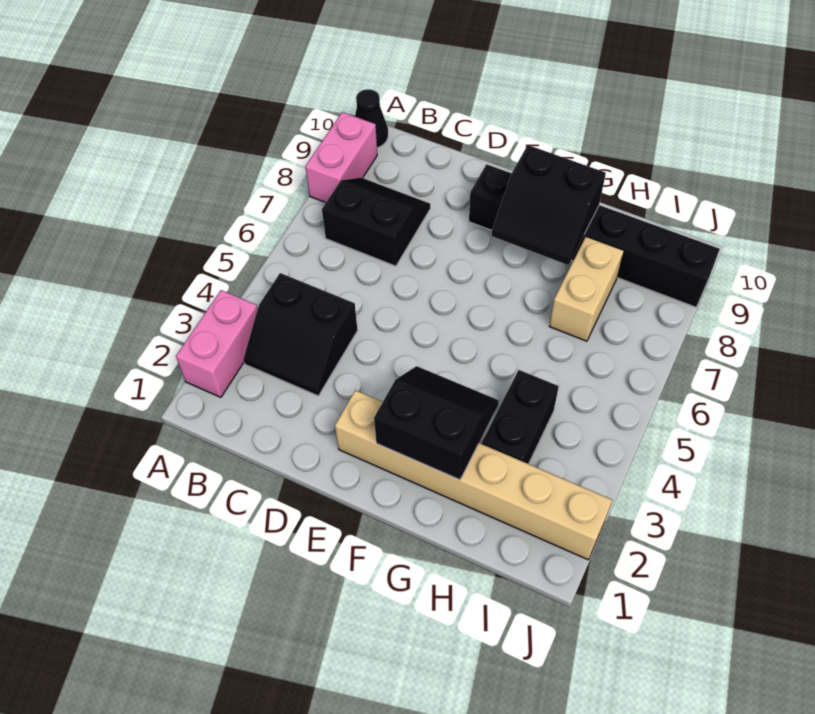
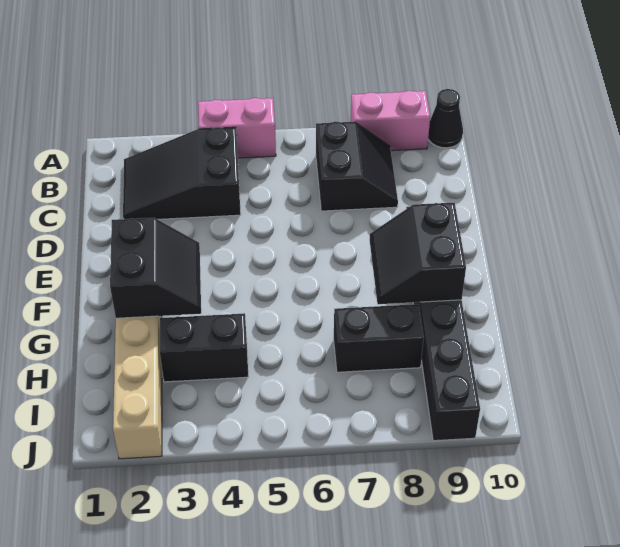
pink brick A2:A3 level 1 -> pink brick A4:A5 level 1
black slope B3:C4 level 1 top 4 -> black slope B2:C4 level 1 top 4
tan brick H7:H8 level 1 -> black brick H7:H8 level 1

